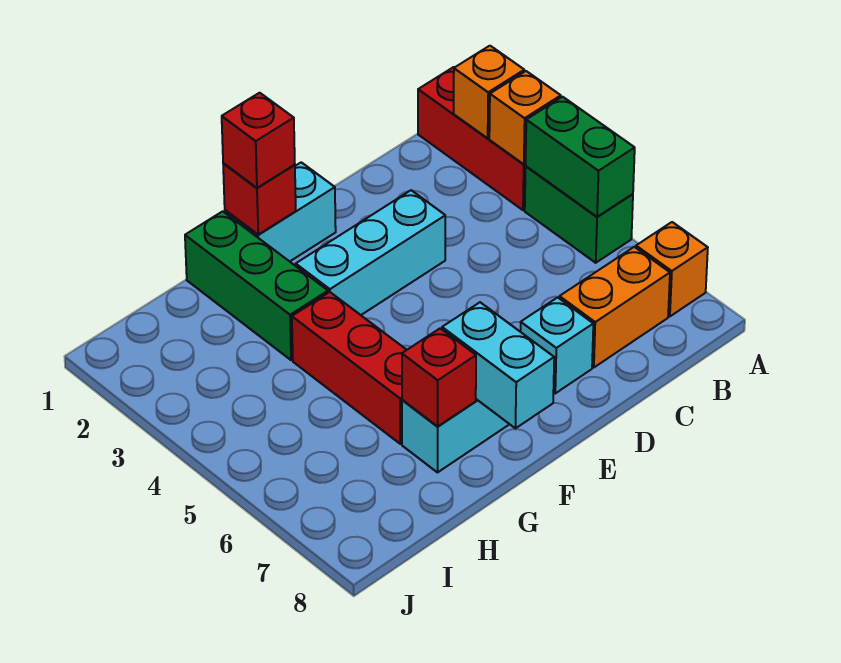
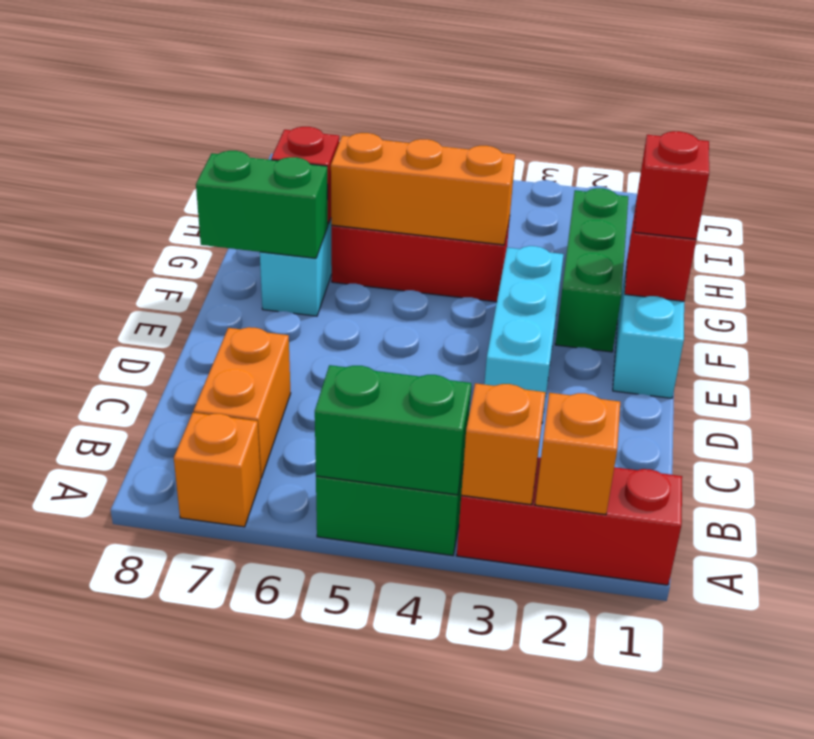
cyan brick D7 level 1 -> none
cyan brick F7:F8 level 2 -> green brick F7:F8 level 2
green brick G1:G3 level 1 -> green brick F2:H2 level 1
none -> orange brick G4:G6 level 2

